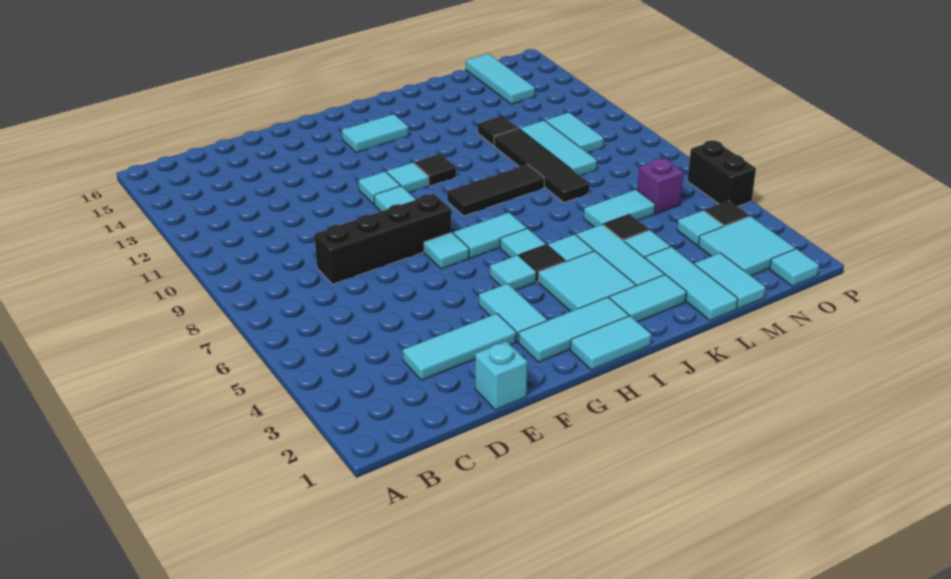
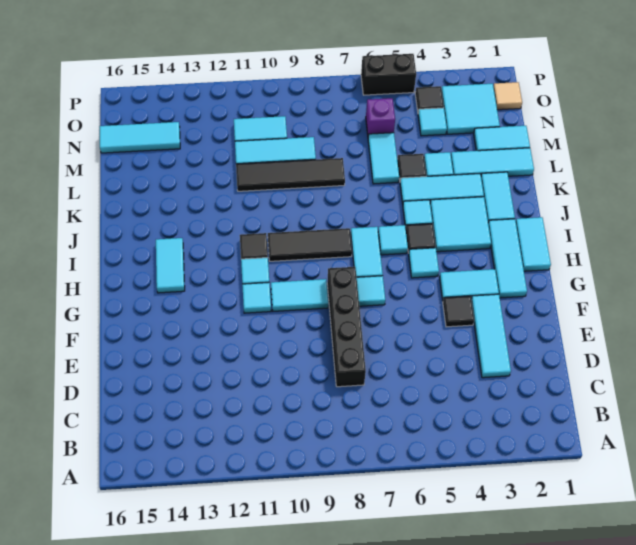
cyan brick E1 level 1 -> none
black tile I9:K9 level 1 -> black tile I8:I10 level 1
black tile L12 level 1 -> black tile F4 level 1
cyan tile O1 level 1 -> tan tile O1 level 1

